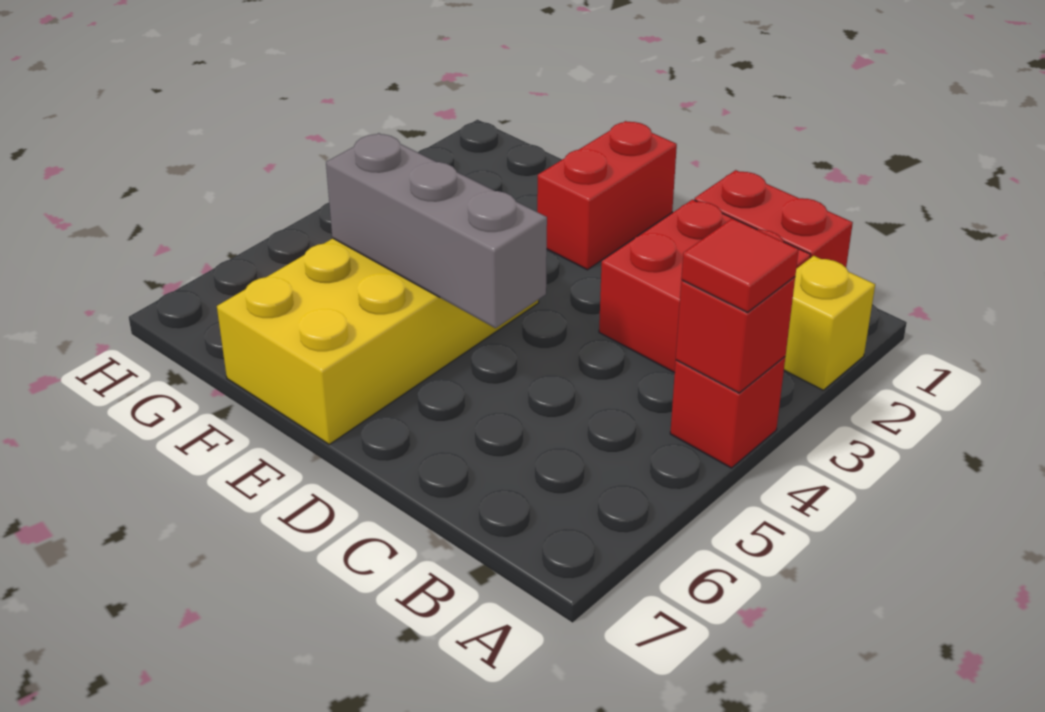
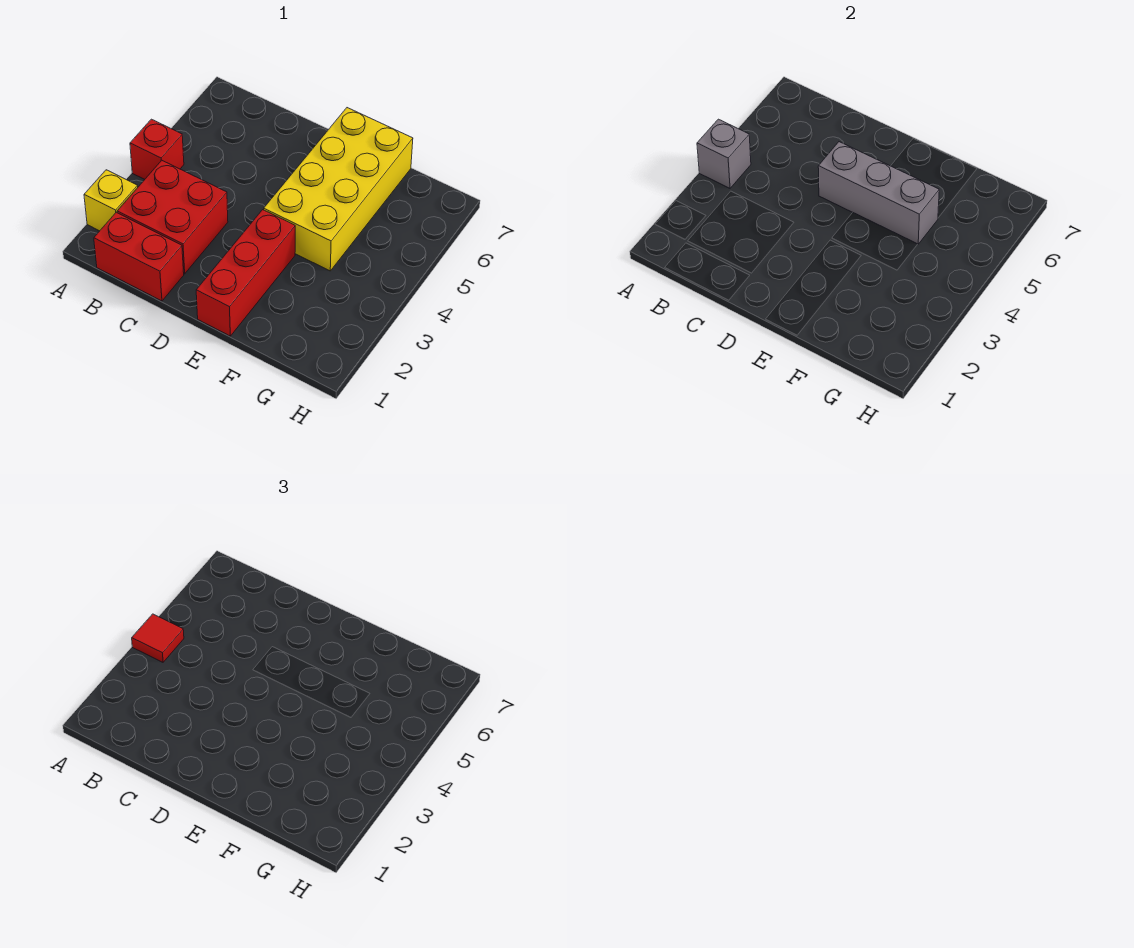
red brick A4 level 2 -> grey brick A4 level 2
red brick E1:E2 level 1 -> red brick E1:E3 level 1

